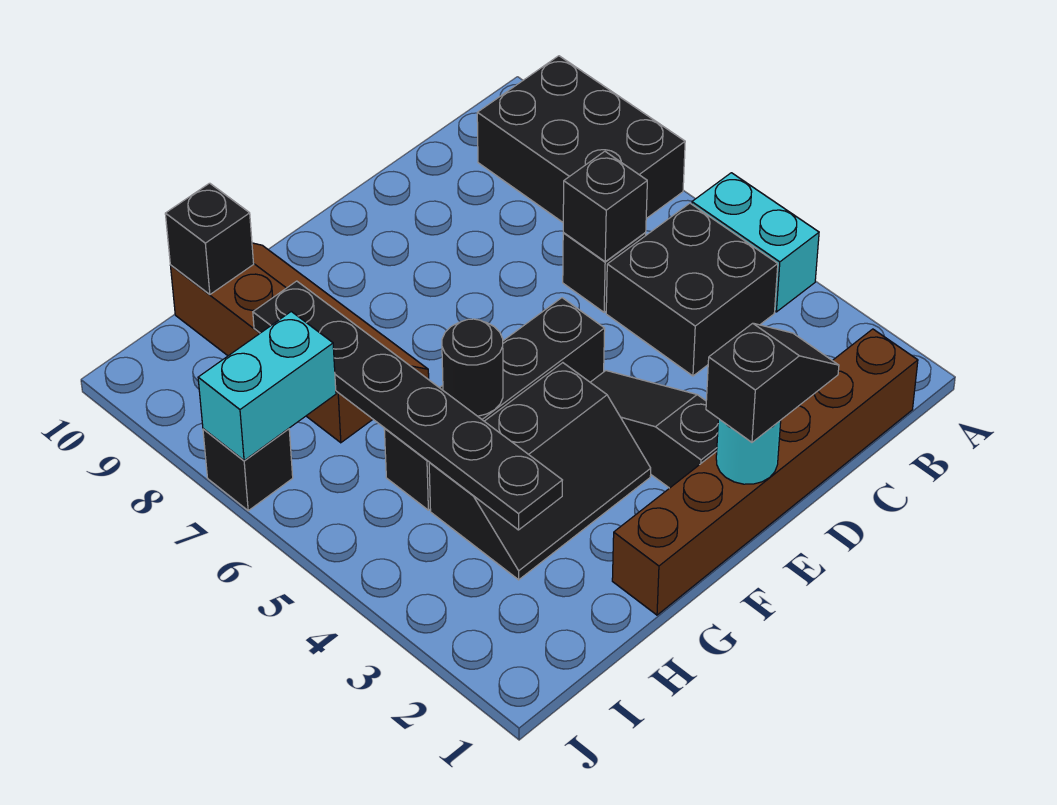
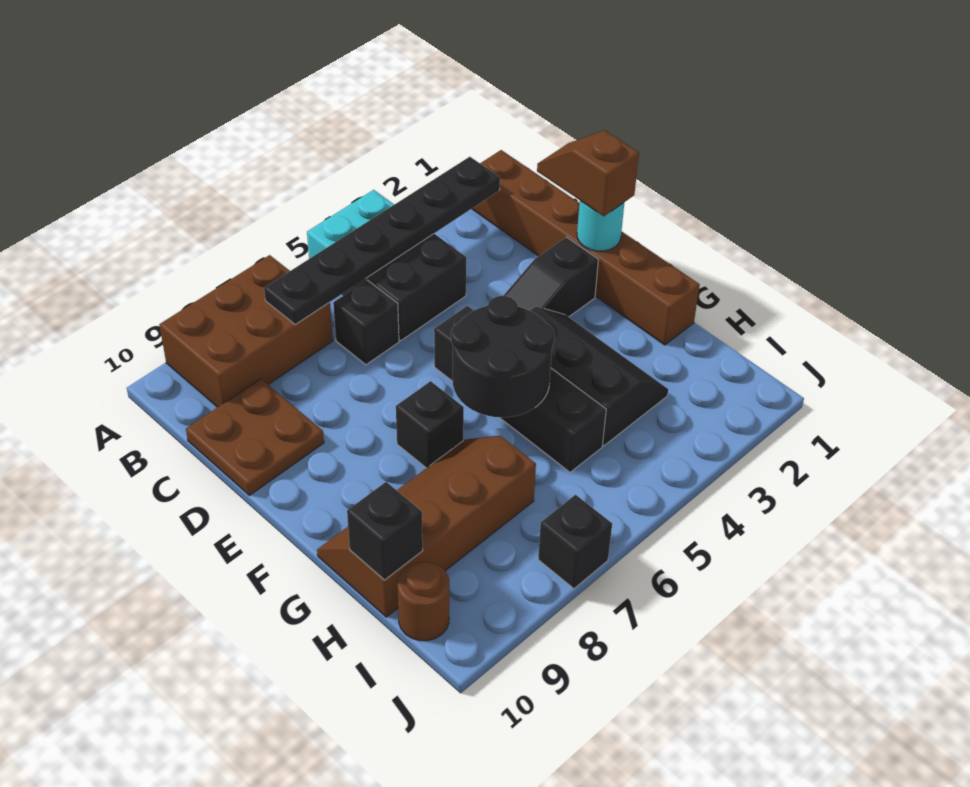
black brick A7:B9 level 1 -> brown brick A7:B9 level 1
black brick C6 level 2 -> black brick F7 level 1
none -> brown plate C9:D10 level 1
black slope D1:E1 level 3 top E -> brown slope D1:E1 level 3 top E
black round brick G5 level 2 -> black round brick F5:G6 level 2
black plate H3:H8 level 2 -> black plate B2:B7 level 2
cyan brick I7:J7 level 2 -> none
none -> brown round brick I10 level 1

